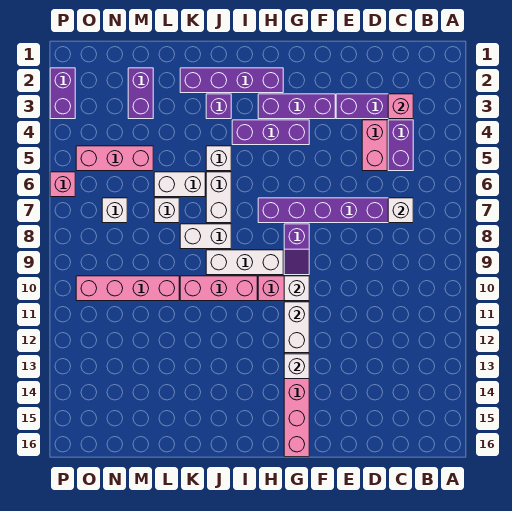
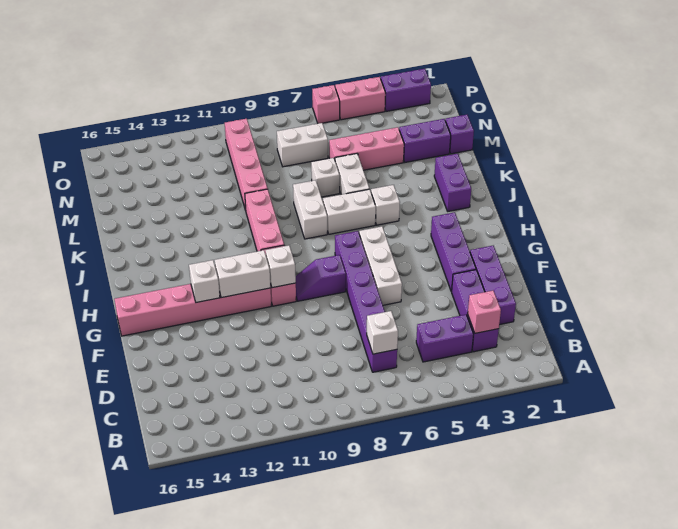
pink brick D4:D5 level 1 -> pink brick P4:P5 level 1
purple brick G4:I4 level 1 -> purple brick D2:F2 level 1
purple brick H2:K2 level 1 -> purple brick J2:K2 level 1
white brick H9:J9 level 1 -> white brick F6:H6 level 1
purple brick J3 level 1 -> purple brick M1 level 1
pink brick M5:O5 level 1 -> pink brick M4:M6 level 1
white brick N7 level 1 -> white brick N7:N8 level 1

